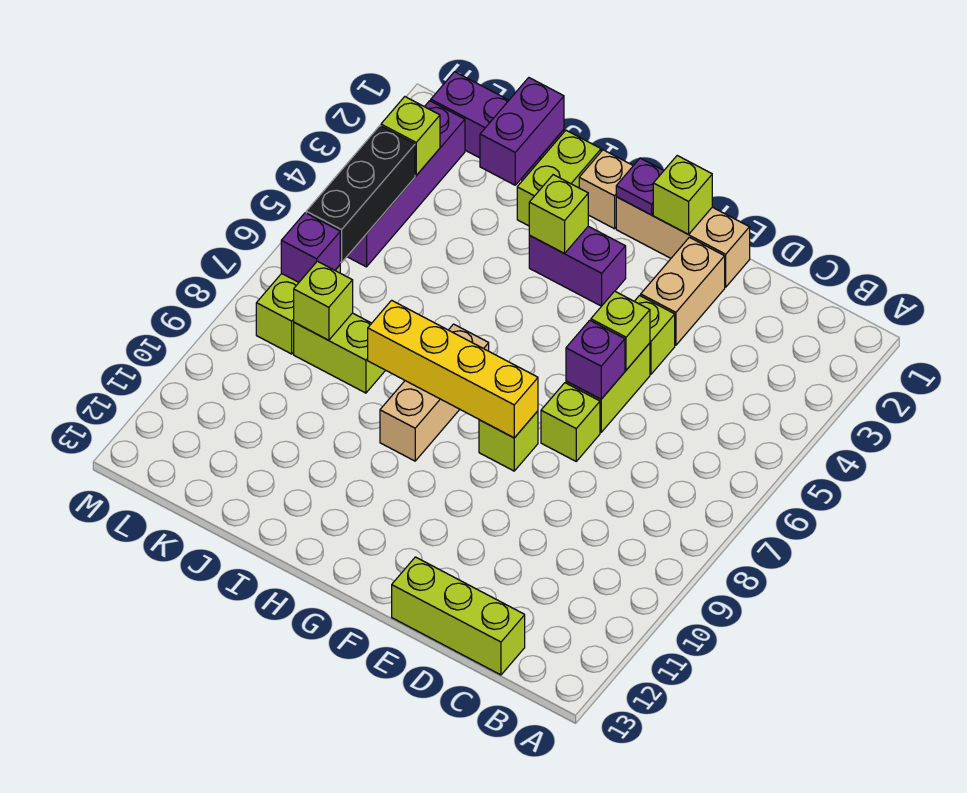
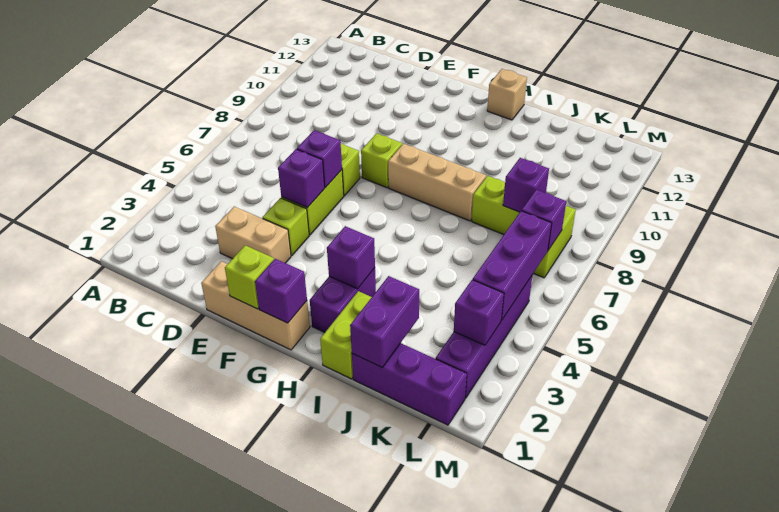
lime brick C13:E13 level 1 -> none
tan brick E2:E3 level 1 -> tan brick D3:E3 level 1
lime brick E5 level 2 -> purple brick E5 level 2
yellow brick F8:I8 level 2 -> none
purple plate G1 level 2 -> purple brick G1 level 2
purple brick G3:H3 level 1 -> purple brick H2:H3 level 1
tan brick H1 level 1 -> tan brick H13 level 1
lime brick H3 level 2 -> purple brick H3 level 2
tan brick H7:H9 level 1 -> tan brick G8:I8 level 1
lime brick K8 level 2 -> purple brick K8 level 2
lime brick L3 level 2 -> purple brick L3 level 2
black brick L4:L6 level 2 -> purple brick L4:L6 level 2

